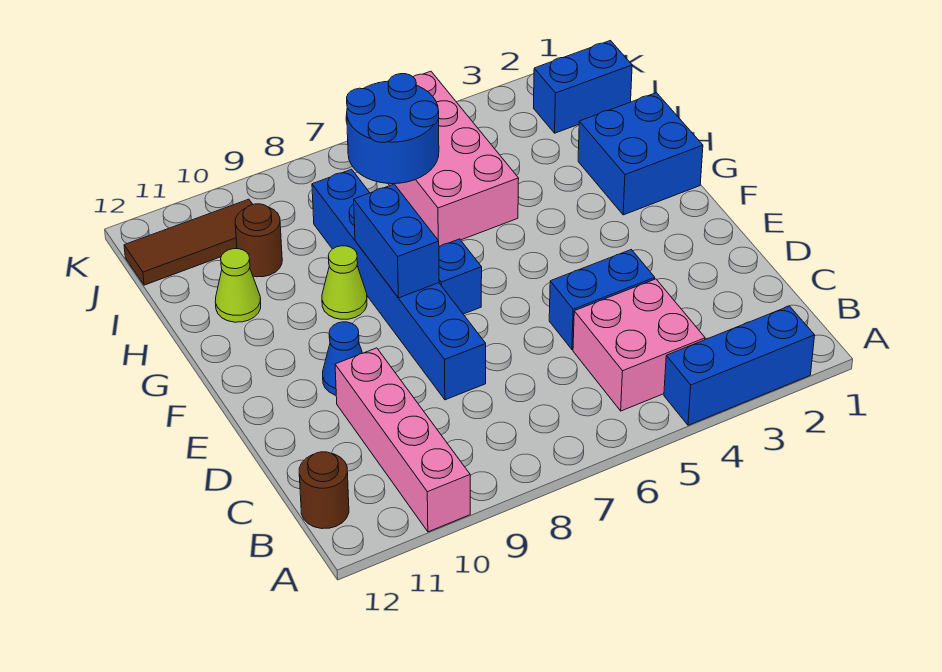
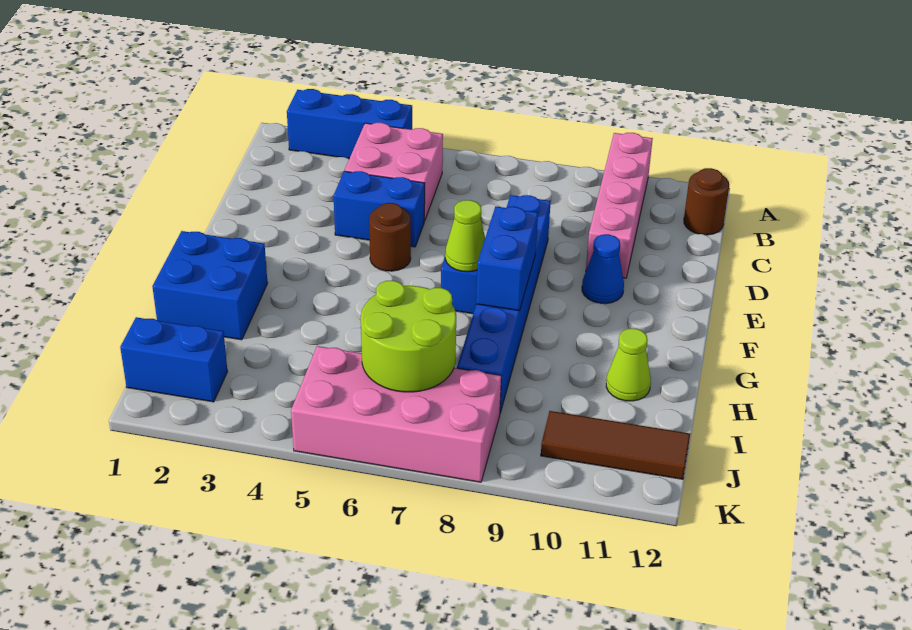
lime cone G9 level 1 -> lime cone F7 level 2
pink brick H5:K6 level 1 -> pink brick J5:K8 level 1
blue round brick I6:J7 level 2 -> lime round brick I6:J7 level 2
brown round brick I10 level 1 -> brown round brick E5 level 1

